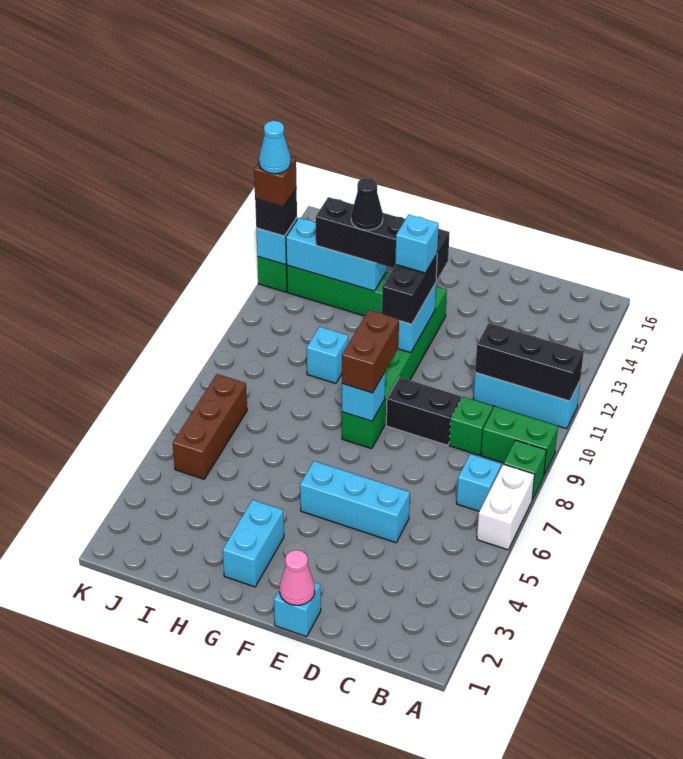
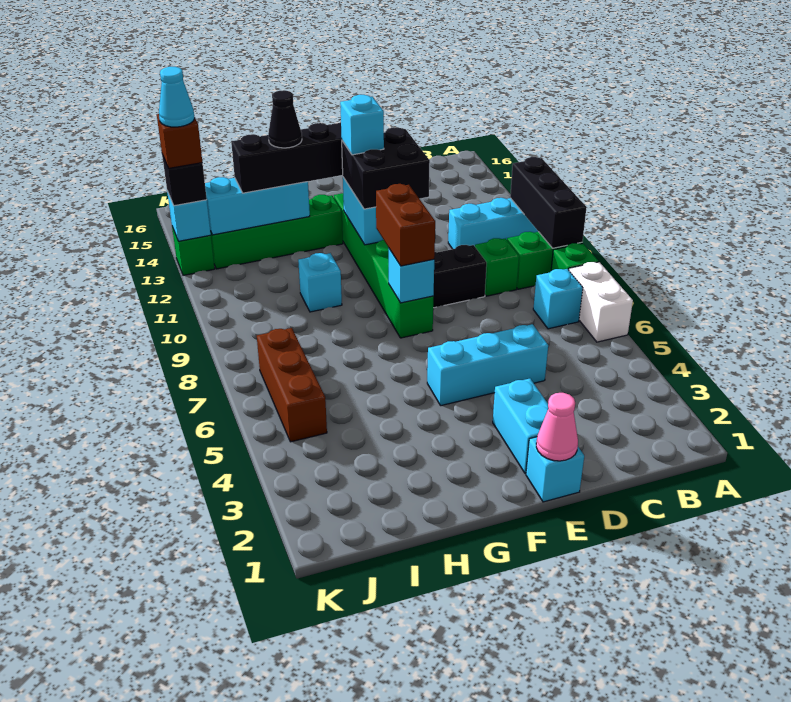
black brick A11:C11 level 2 -> black brick A9:A11 level 2
black brick F11:F12 level 3 -> black brick E11:F12 level 3
cyan brick G2:G3 level 1 -> cyan brick E2:E3 level 1

